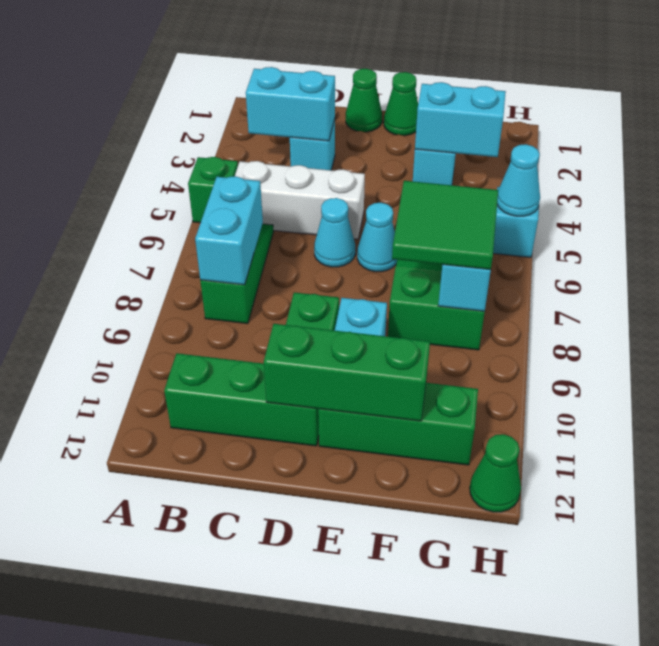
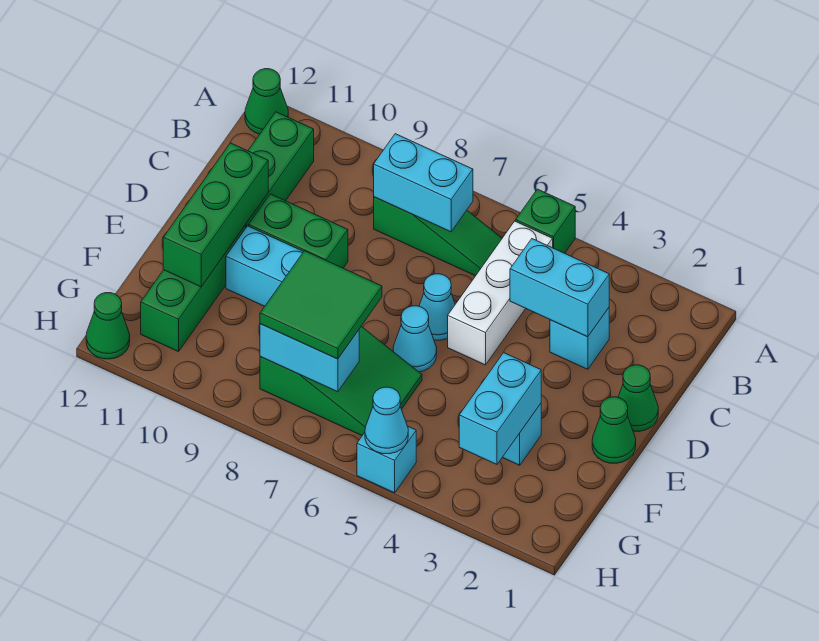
none -> green cone A12 level 1
cyan brick B3:C3 level 2 -> cyan brick C3:C4 level 2

